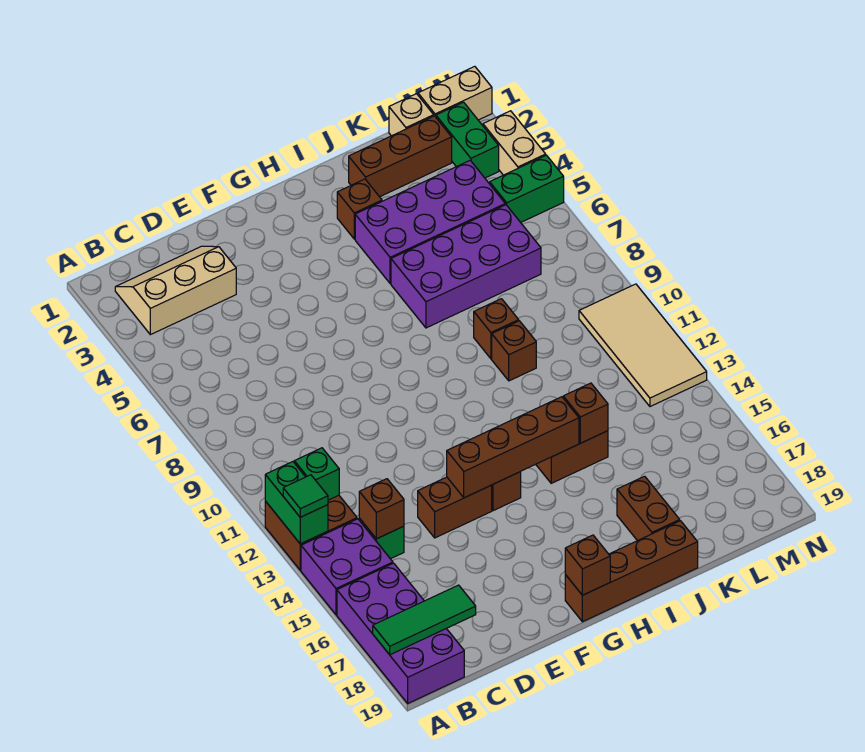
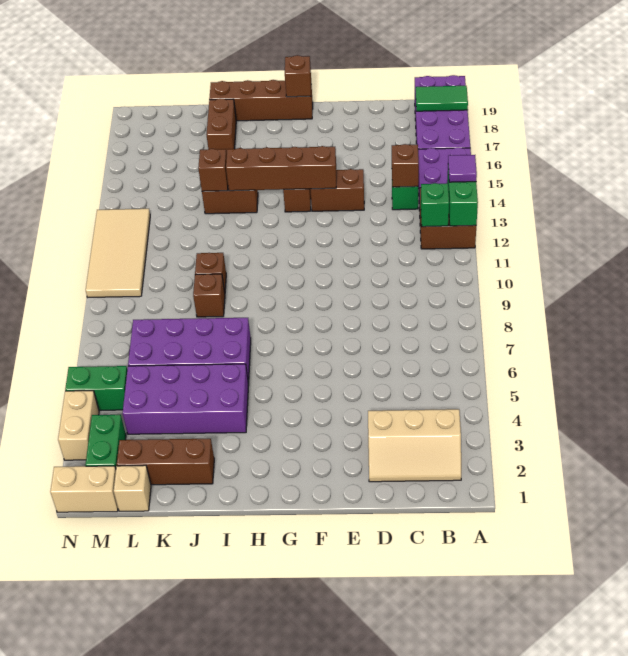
green tile A13 level 3 -> purple tile A13 level 3
green tile A18:C18 level 2 -> green tile A18:B18 level 2
brown brick I3 level 1 -> none

